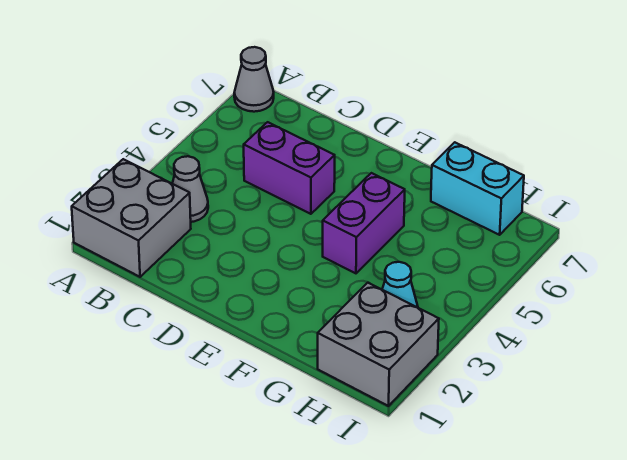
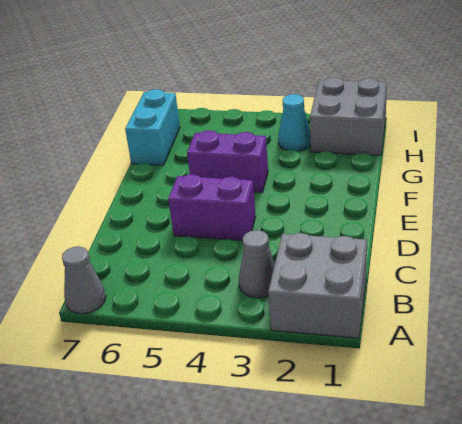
purple brick C5:D5 level 1 -> purple brick D4:D5 level 1

